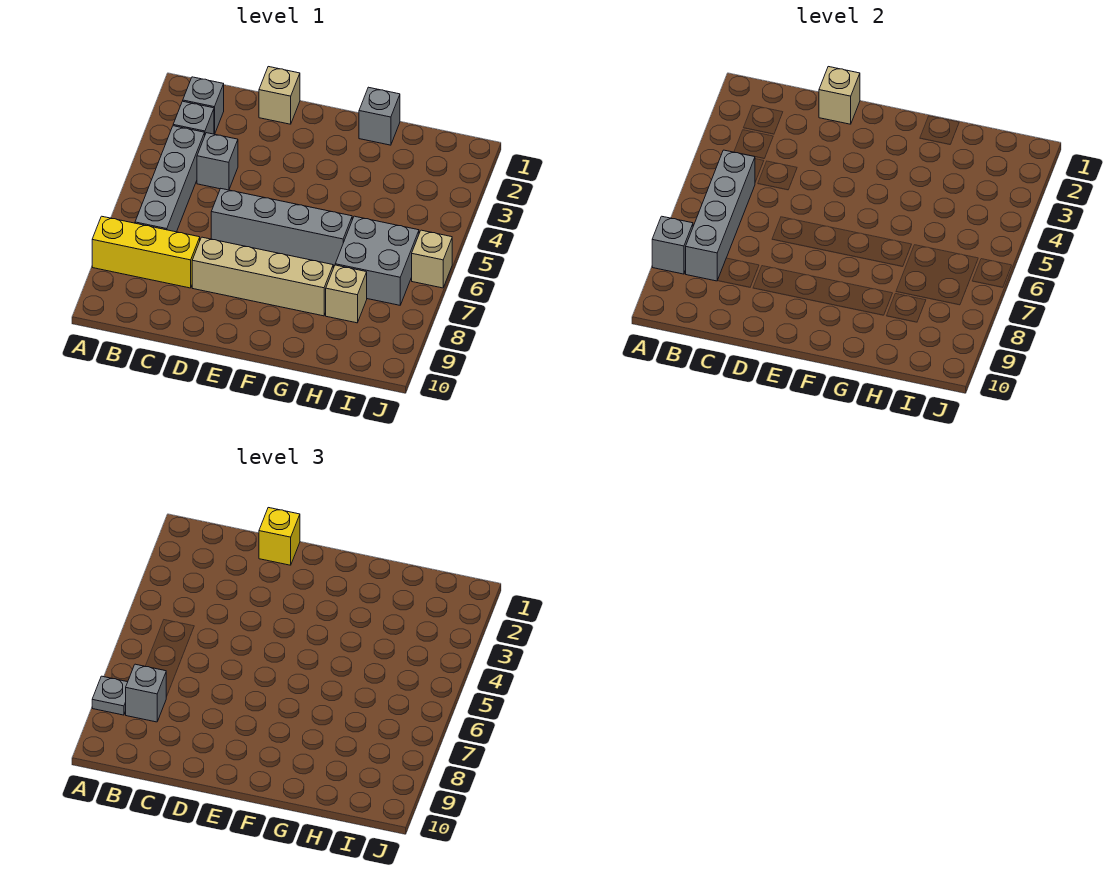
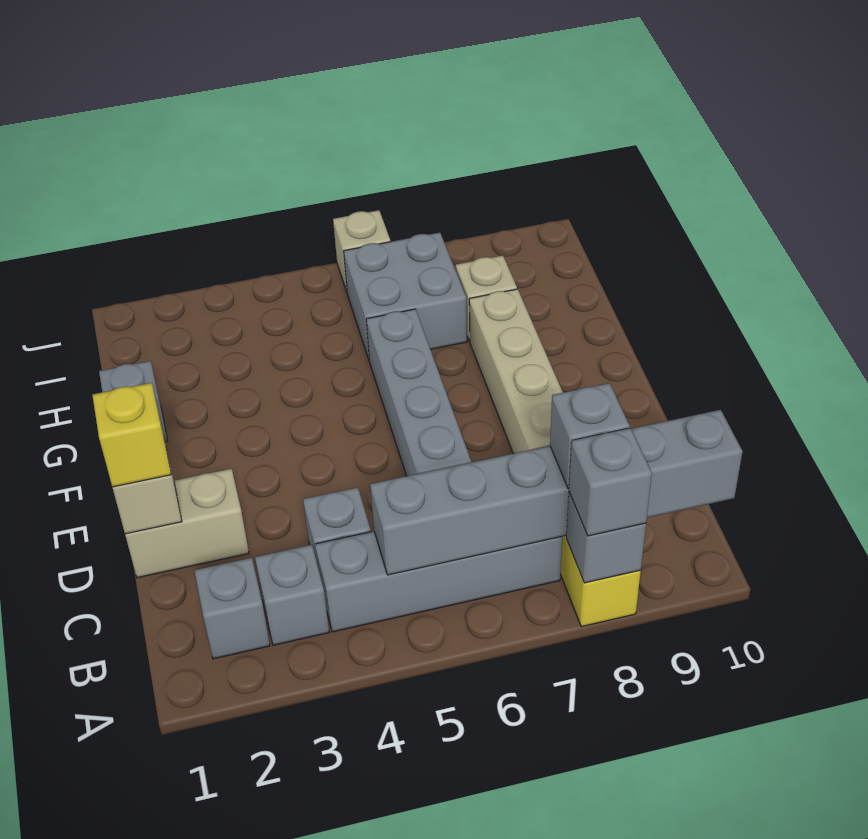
grey plate A8 level 3 -> grey brick A8 level 3
grey brick B5:B8 level 2 -> grey brick B5:B10 level 2
tan brick D1 level 1 -> tan brick D1:D2 level 1

